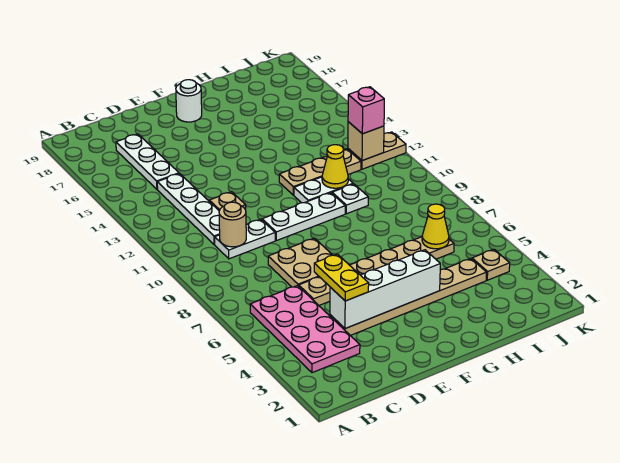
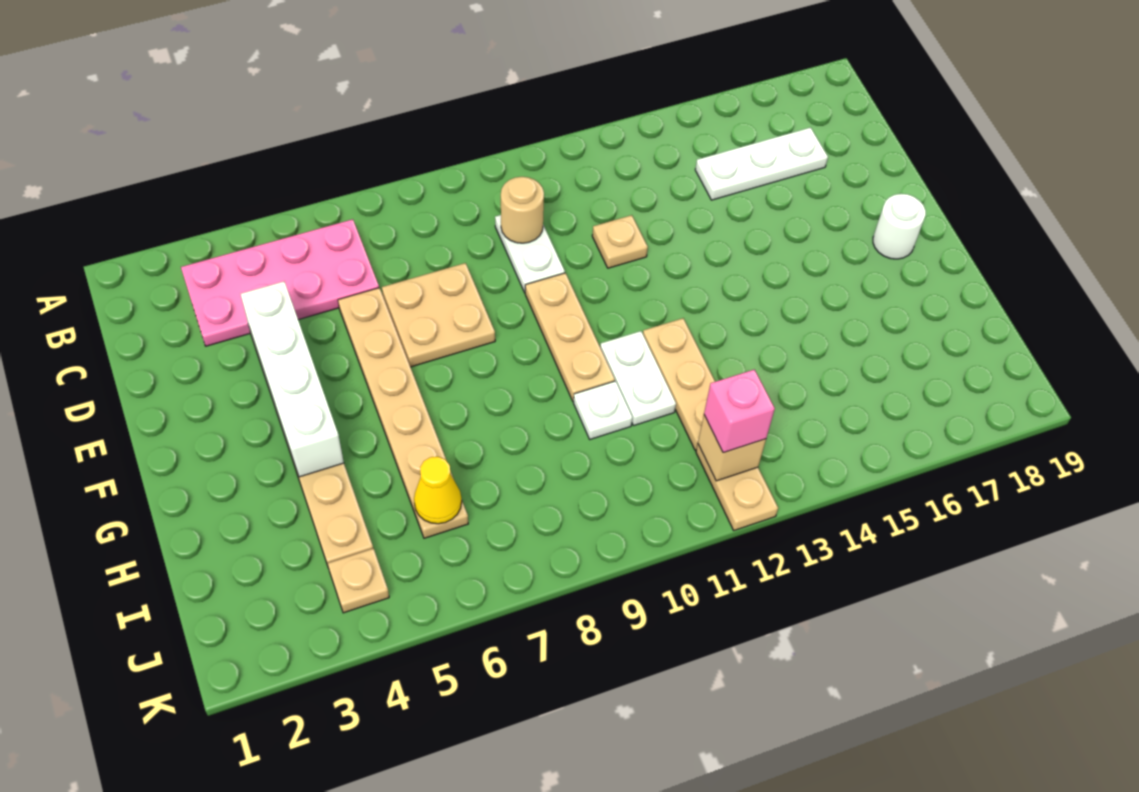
white plate C11:C14 level 1 -> none
yellow plate D4:D5 level 3 -> none
white plate E10:G10 level 1 -> tan plate E10:G10 level 1
yellow cone H11 level 2 -> none

